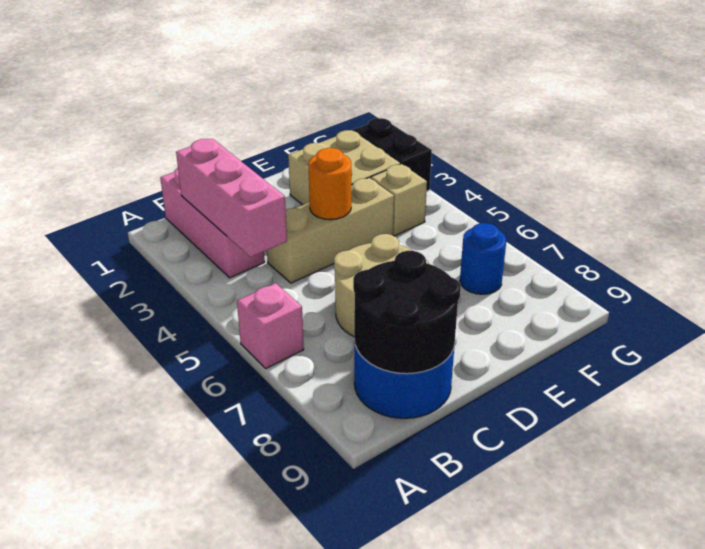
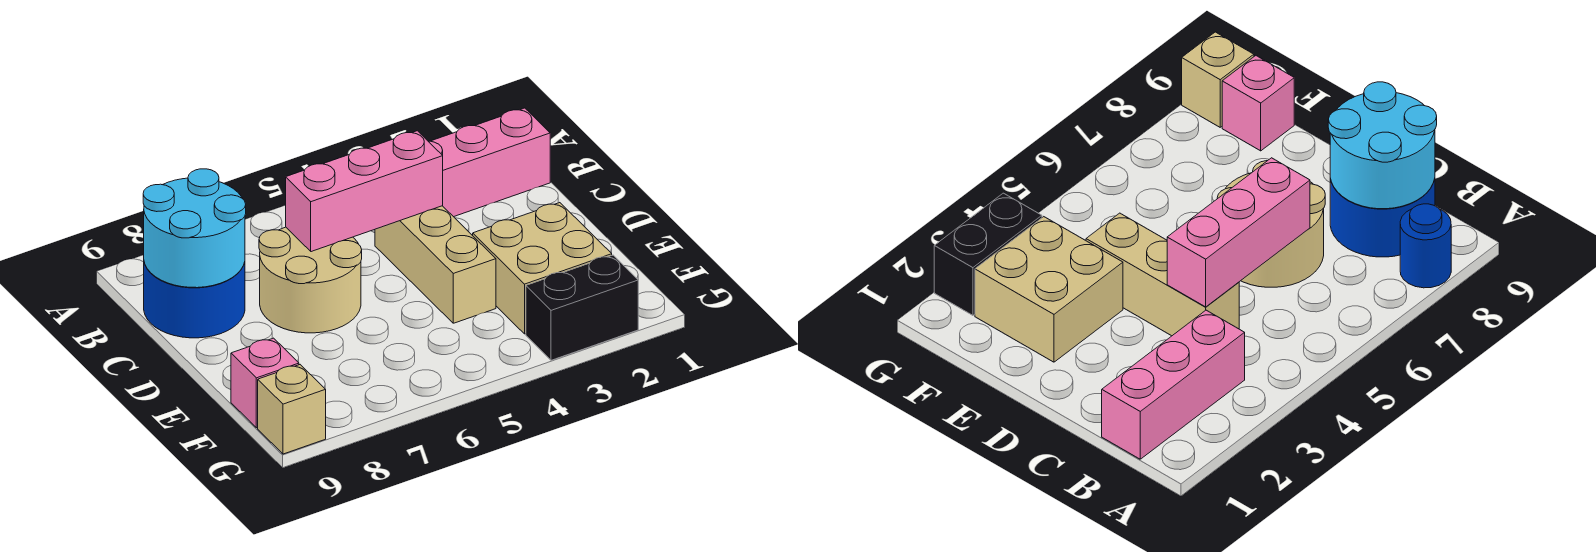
pink brick A6 level 1 -> pink brick F9 level 1
pink brick B2:B4 level 2 -> pink brick C4:C6 level 2
black round brick B8:C9 level 2 -> cyan round brick B8:C9 level 2
orange round brick D4 level 2 -> none
tan brick F4 level 1 -> tan brick G9 level 1
blue round brick F7 level 1 -> blue round brick A8 level 1

